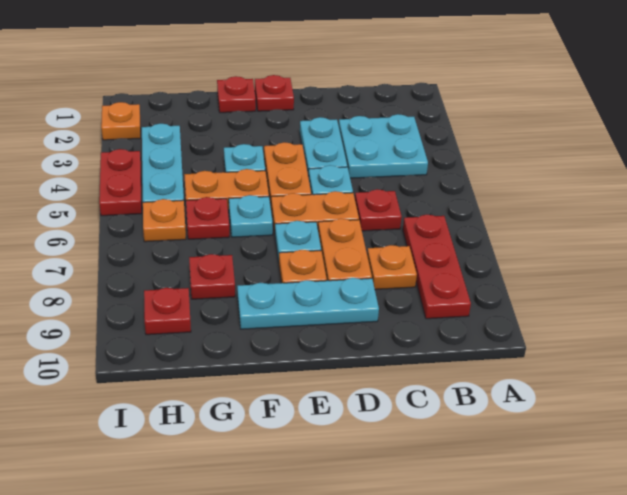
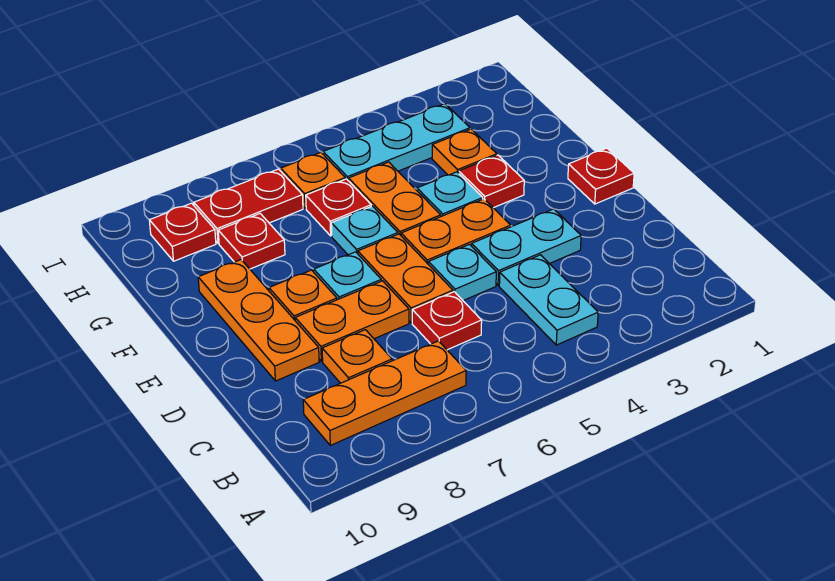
cyan plate B3:C4 level 1 -> cyan plate B4:C4 level 1
red plate B7:B9 level 1 -> orange plate B7:B9 level 1
cyan plate D9:F9 level 1 -> orange plate D9:F9 level 1
red plate F1 level 1 -> red plate F3 level 1
orange plate I2 level 1 -> orange plate G3 level 1
red plate I4:I5 level 1 -> red plate H7:H8 level 1

